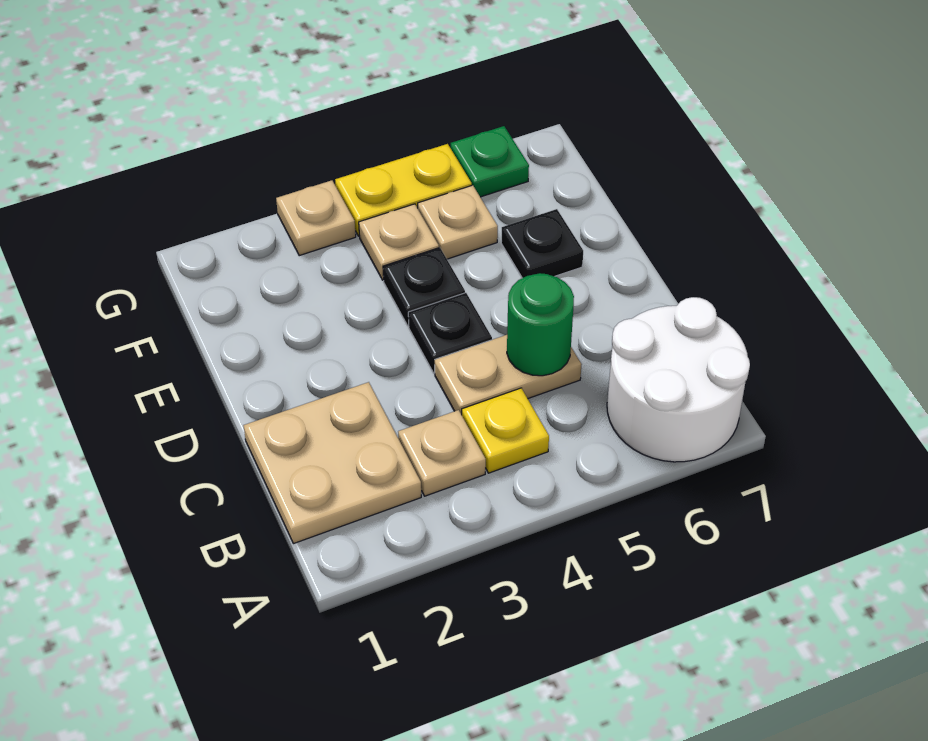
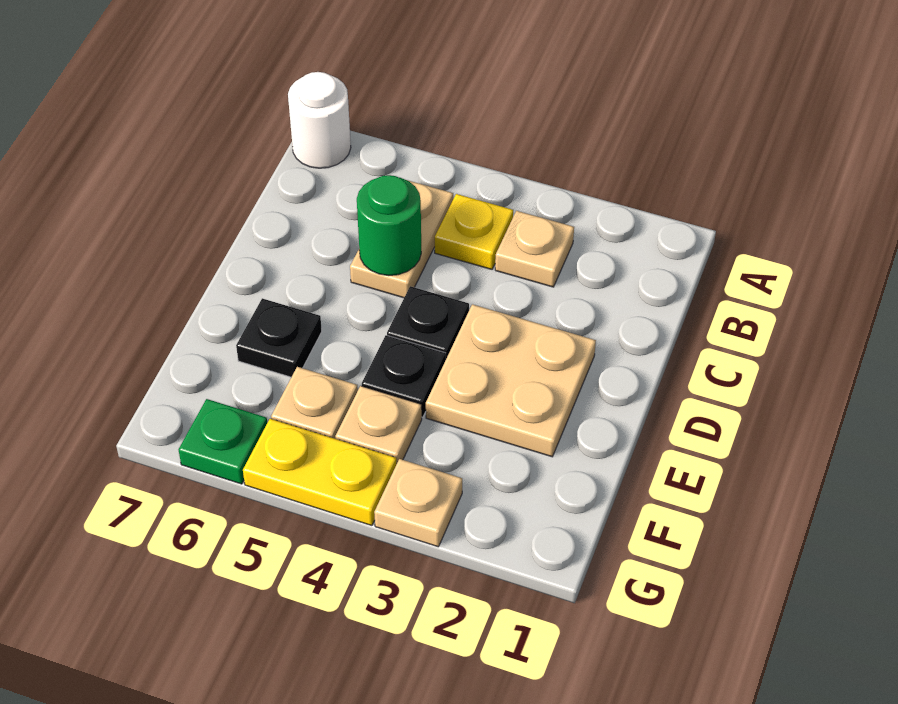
white round brick A6:B7 level 1 -> white round brick A7 level 1
tan plate B1:C2 level 1 -> tan plate D2:E3 level 1
tan plate C4:C5 level 1 -> tan plate B5:C5 level 1

